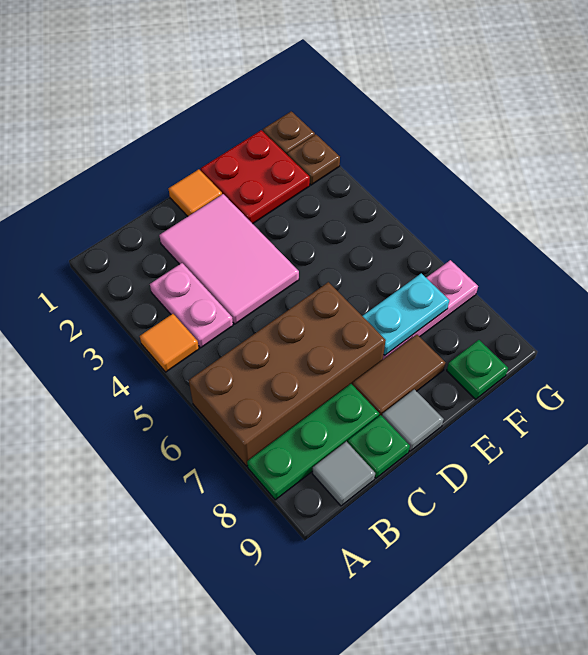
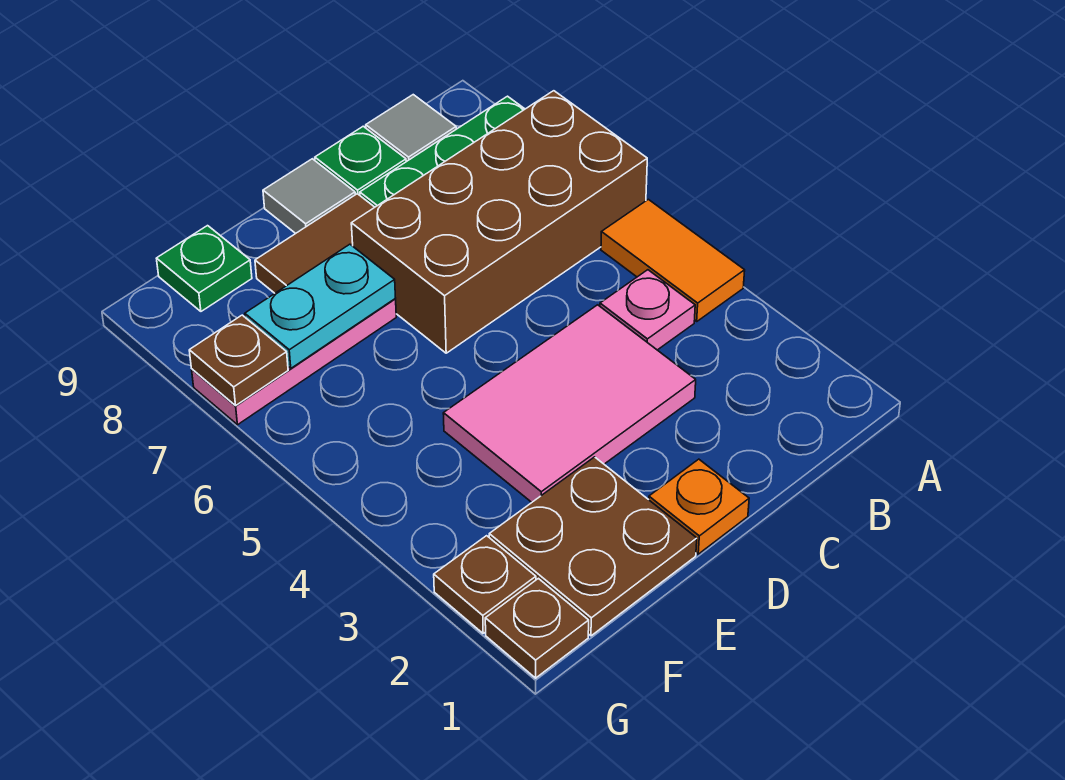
orange tile A4 level 1 -> orange tile A4:A5 level 1
pink plate B3:B4 level 1 -> pink plate B4 level 1
pink tile C2:D4 level 1 -> pink tile C3:E4 level 1
orange tile D1 level 1 -> orange plate D1 level 1
red plate E1:F2 level 1 -> brown plate E1:F2 level 1
none -> brown plate G7 level 2

